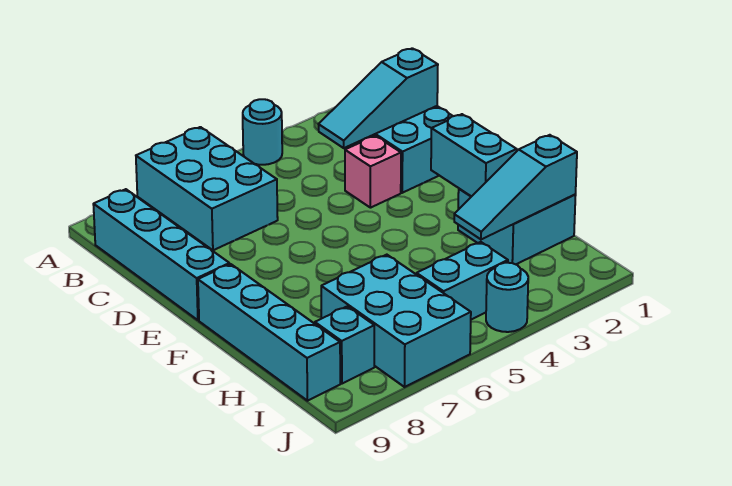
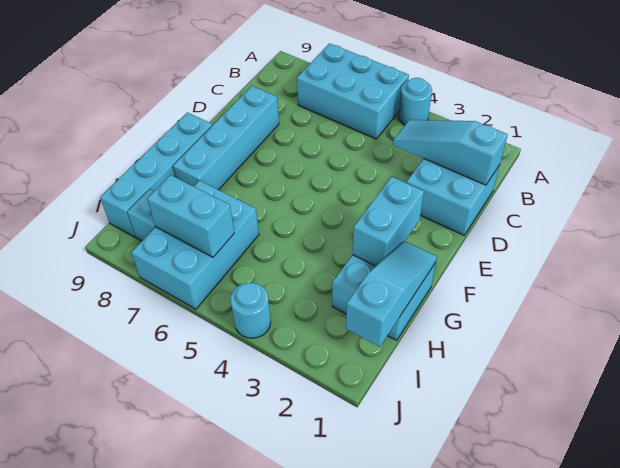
cyan brick A6:C7 level 1 -> cyan brick A5:B7 level 1
cyan brick B9:E9 level 1 -> cyan brick D8:G8 level 1
pink brick D3 level 1 -> none
cyan slope H1:H3 level 2 top 1 -> cyan slope G1:I1 level 2 top I
cyan brick I4:I5 level 1 -> cyan brick I6:I7 level 2

